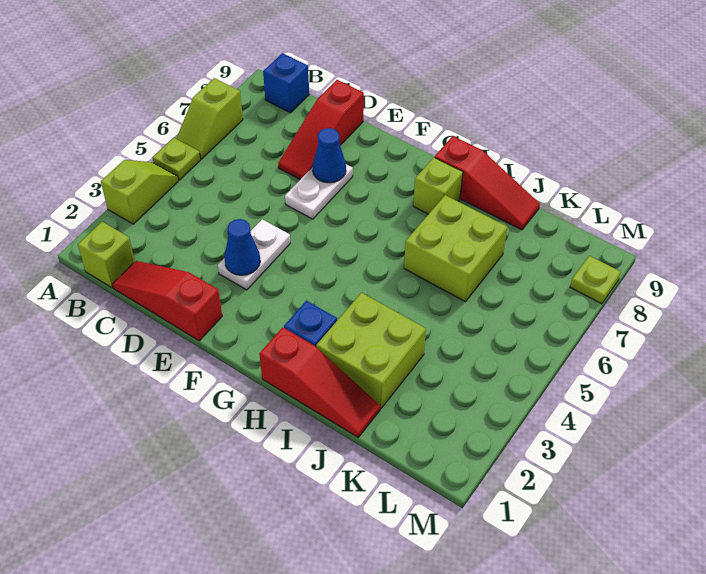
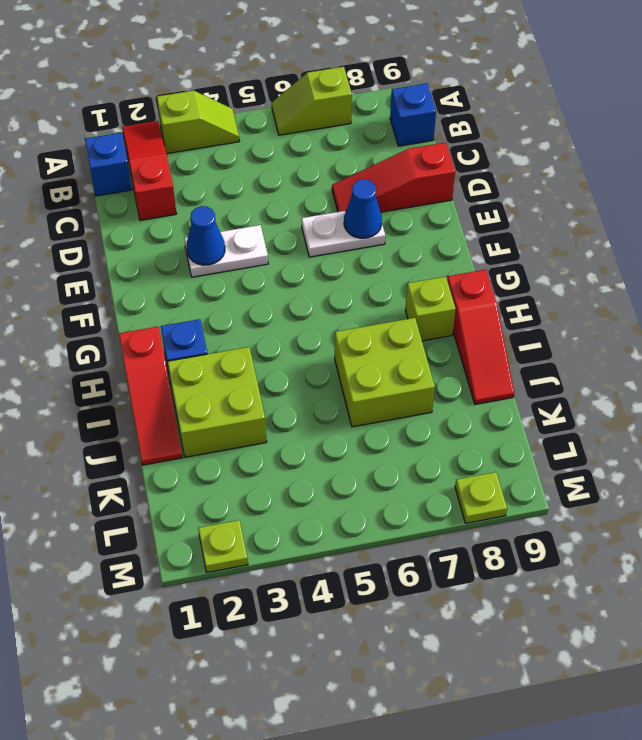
lime plate A5 level 1 -> lime plate M2 level 1
lime brick B1 level 1 -> blue brick B1 level 1
red slope C1:E1 level 1 top E -> red slope A2:C2 level 1 top C

